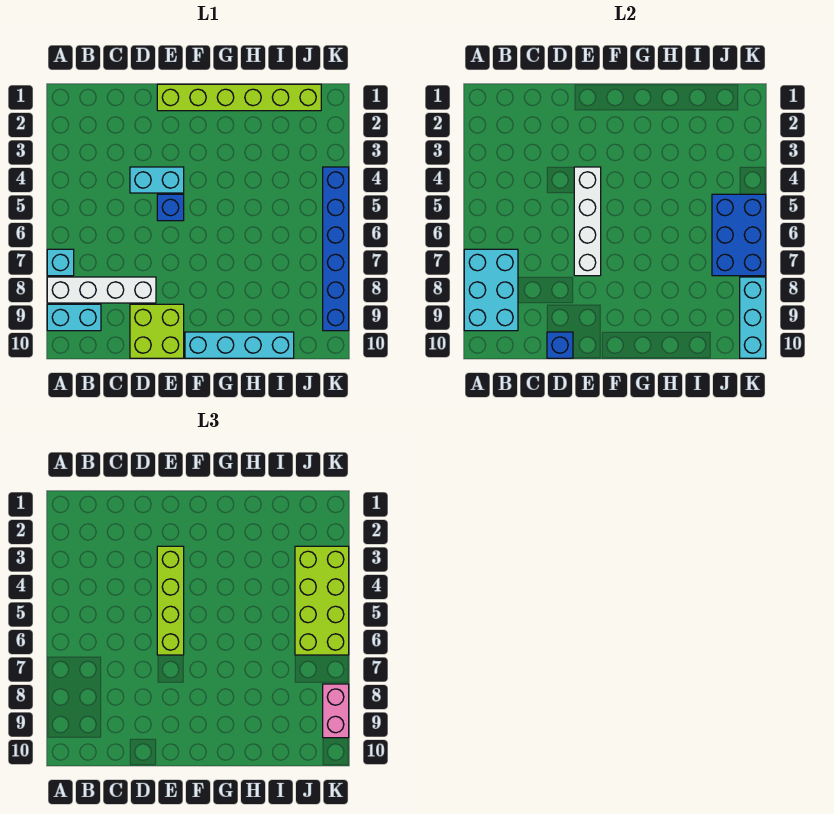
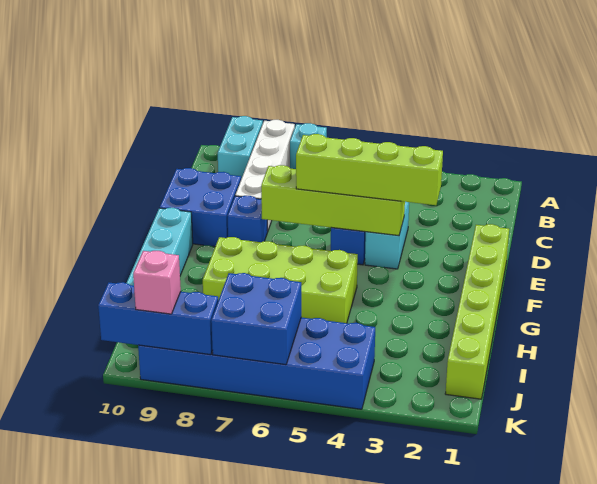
cyan brick A7:B9 level 2 -> none
lime brick D9:E10 level 1 -> blue brick D9:E10 level 1
blue brick D10 level 2 -> blue brick E8 level 1
white brick E4:E7 level 2 -> lime brick E4:E7 level 2
lime brick J3:K6 level 3 -> lime brick G5:H8 level 1
blue brick J5:K7 level 2 -> blue brick J6:K7 level 2
blue brick K4:K9 level 1 -> blue brick J4:K9 level 1
cyan brick K8:K10 level 2 -> blue brick K8:K10 level 2
pink brick K8:K9 level 3 -> pink brick K9 level 3

